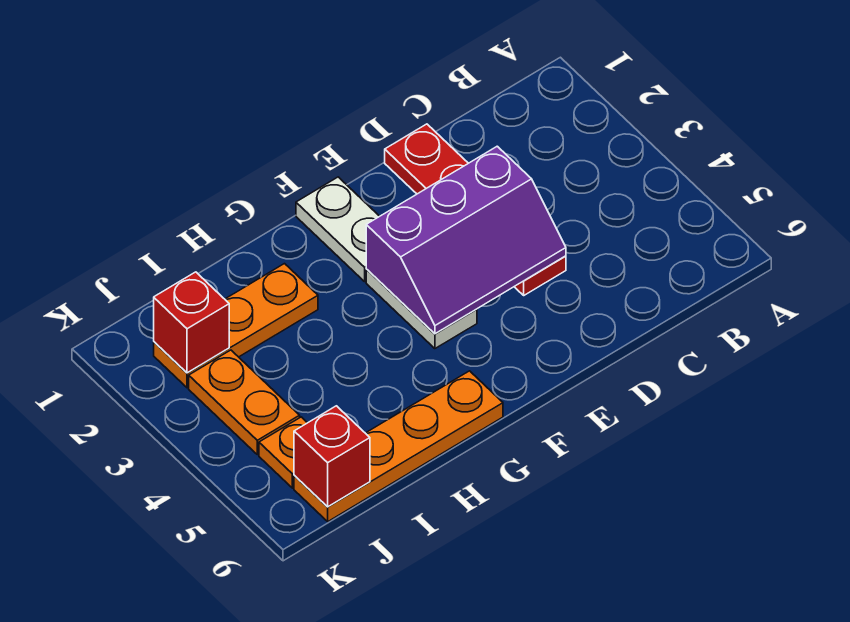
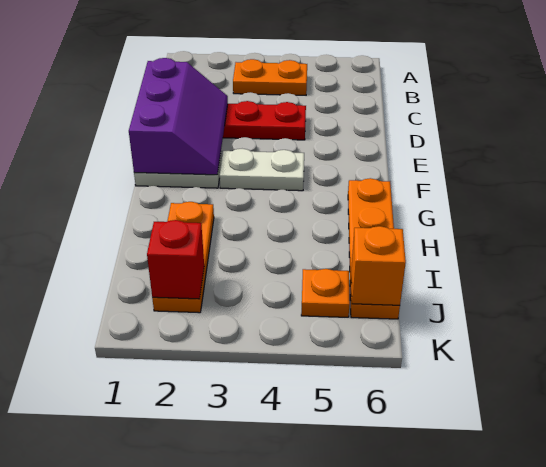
purple slope D3:F4 level 2 top 3 -> purple slope D1:F2 level 2 top 1
orange plate J3:J4 level 1 -> orange plate B3:B4 level 1
red brick J6 level 2 -> orange brick J6 level 2

